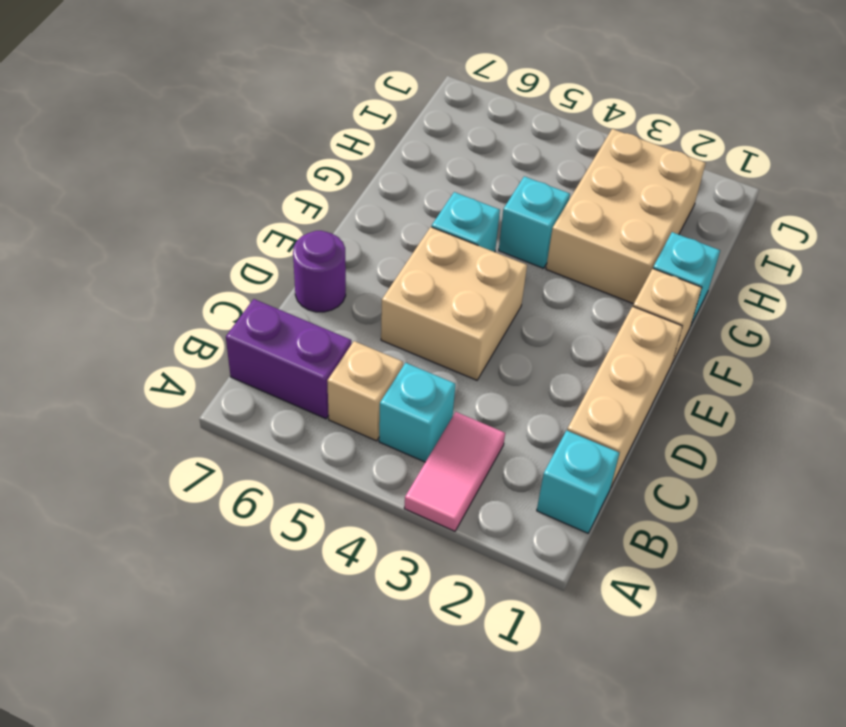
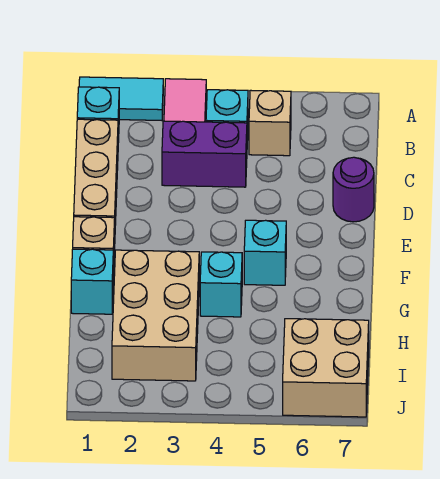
none -> cyan tile A1:A2 level 1
purple brick B6:B7 level 1 -> purple brick C3:C4 level 1
tan brick D4:E5 level 1 -> tan brick I6:J7 level 1

